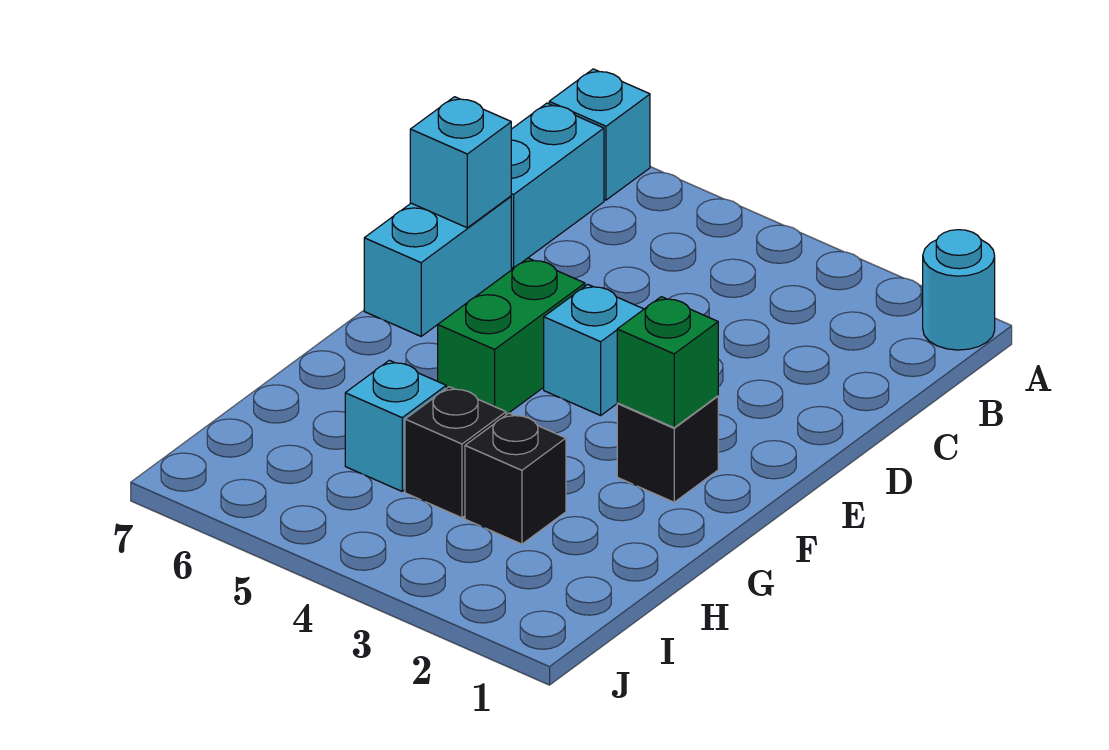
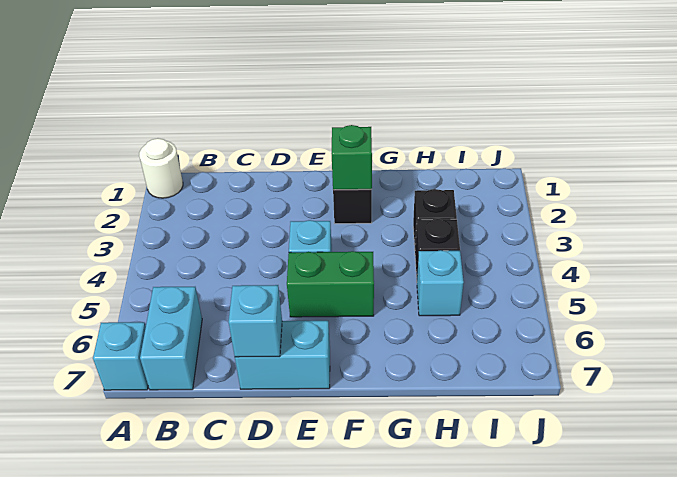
cyan round brick A1 level 1 -> white round brick A1 level 1
cyan brick B7:C7 level 1 -> cyan brick B6:B7 level 1

